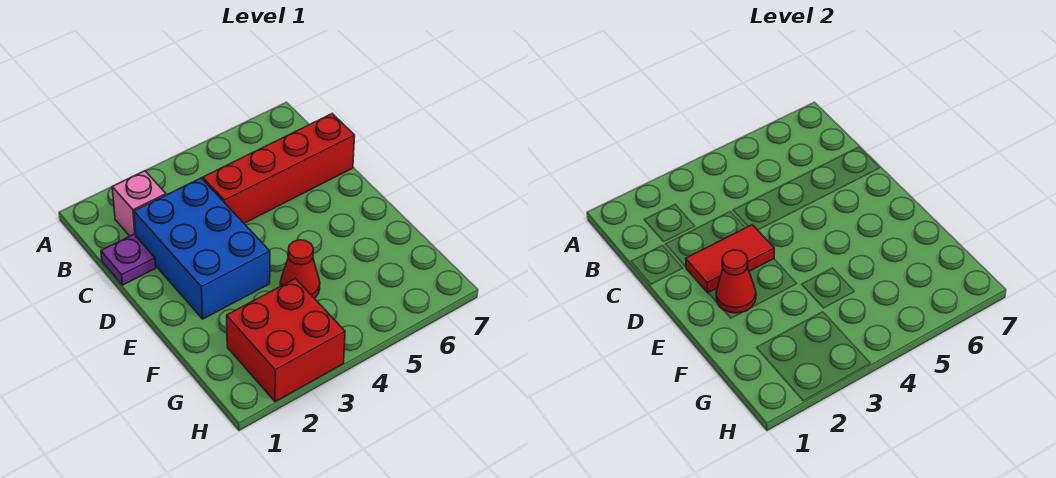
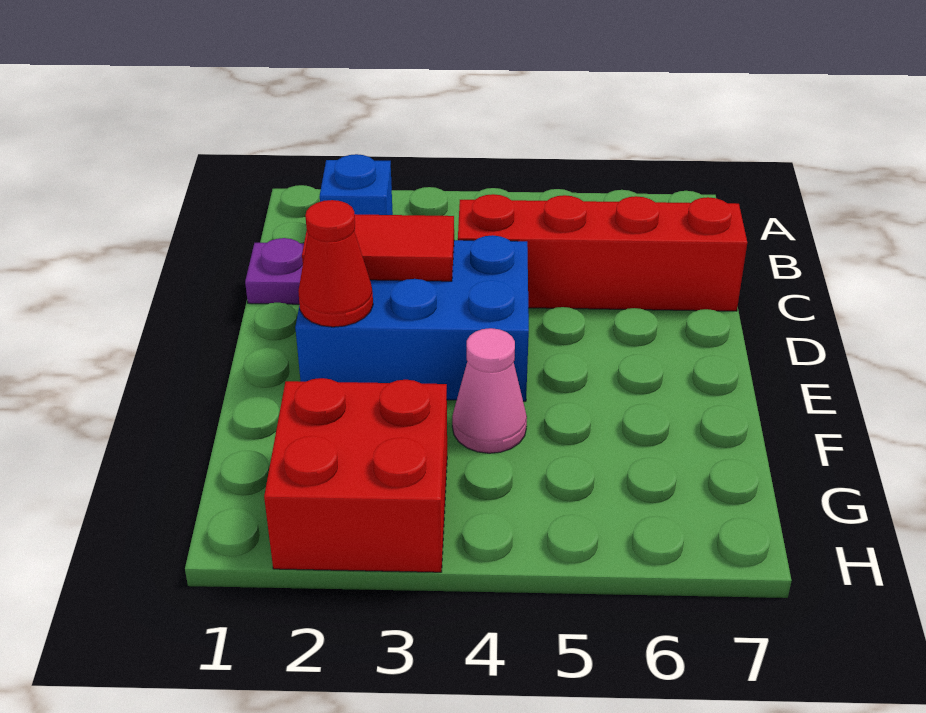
pink brick B2 level 1 -> blue brick B2 level 1
blue brick C2:E3 level 1 -> blue brick D2:E4 level 1
red cone F4 level 1 -> pink cone F4 level 1

